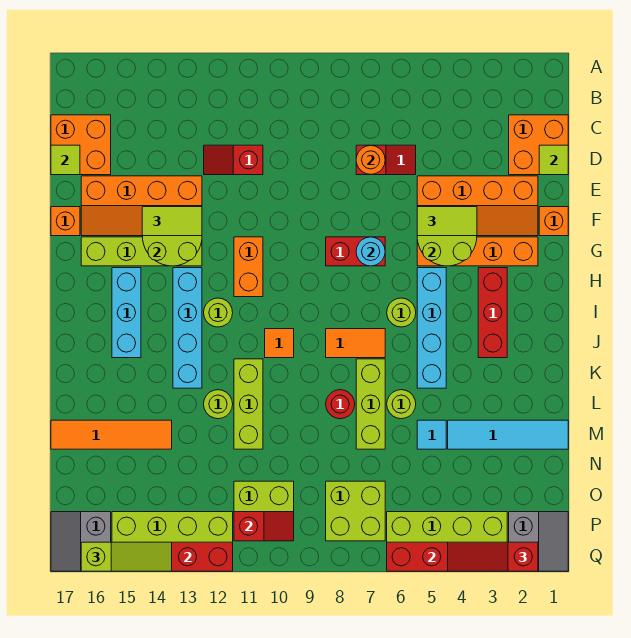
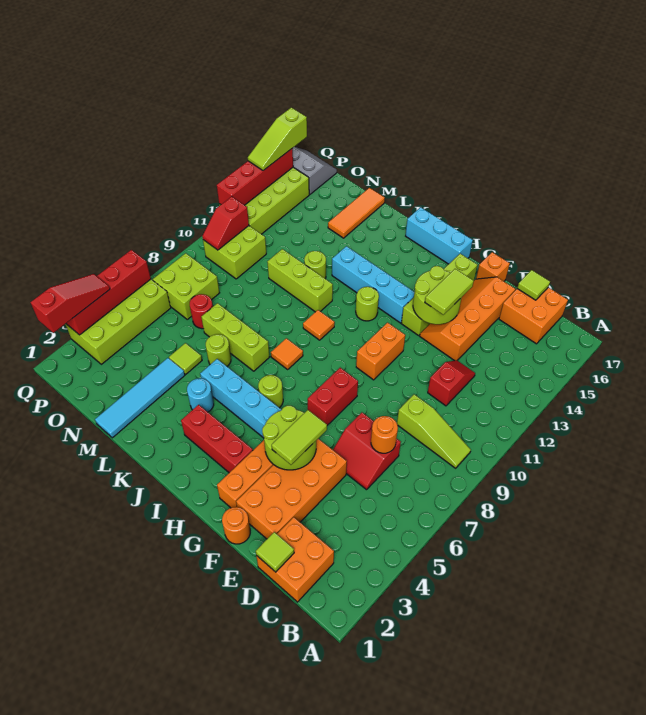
none -> lime slope B9:D9 level 1 top D
red slope D6:D7 level 1 top 7 -> red slope D6:E7 level 1 top 7
orange slope E2:F5 level 1 top E -> orange brick E2:F5 level 1
orange brick F1 level 1 -> orange round brick F1 level 1
cyan round brick G7 level 2 -> cyan round brick K4 level 1
orange brick G11:H11 level 1 -> orange brick G10:G11 level 1
cyan brick H15:J15 level 1 -> cyan brick H17:J17 level 1
orange tile J7:J8 level 1 -> orange tile J8 level 1
red round brick L8 level 1 -> red round brick N7 level 1
cyan tile M5 level 1 -> lime tile M5 level 1
orange tile M14:M17 level 1 -> orange tile M15:M17 level 1
grey slope P1:Q2 level 1 top 2 -> none

